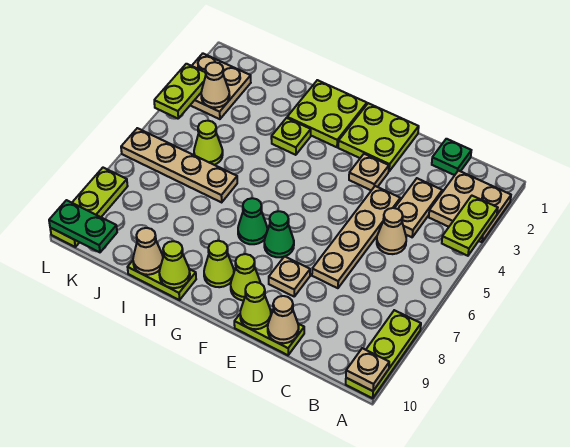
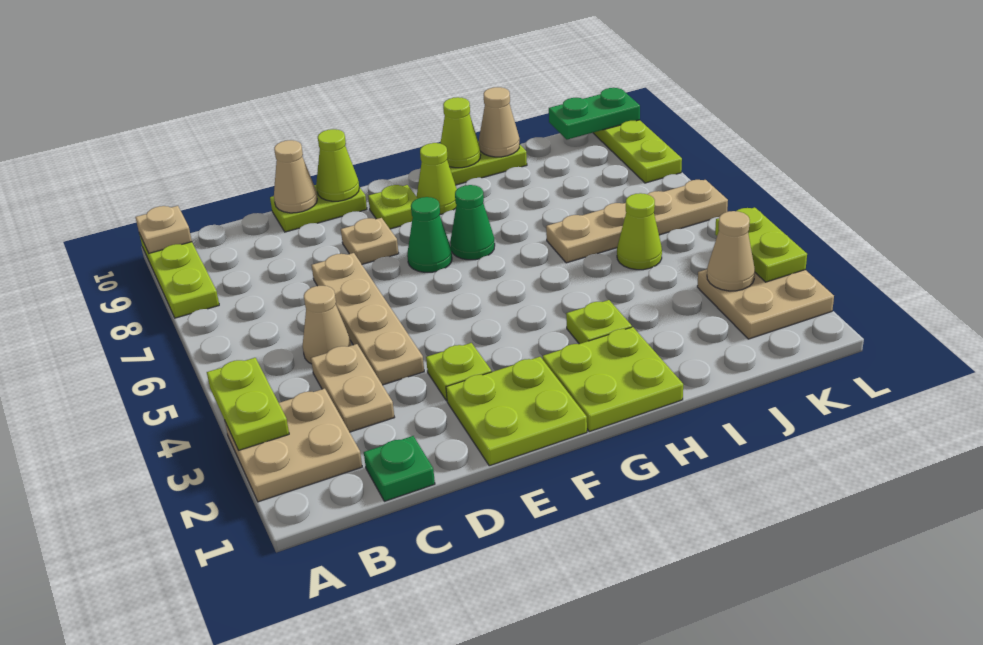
tan plate E3 level 1 -> lime plate E3 level 1
lime cone F9 level 1 -> lime plate F9 level 1

